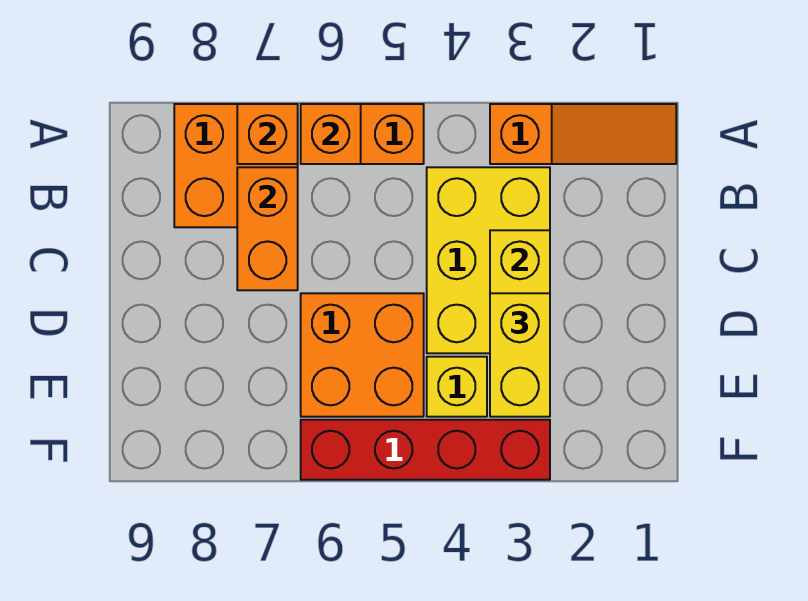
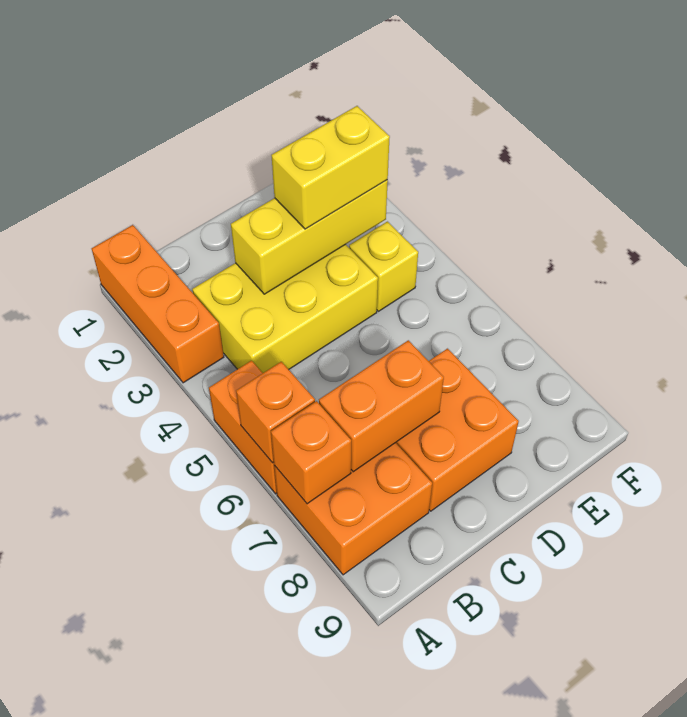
orange slope A1:A3 level 1 top 3 -> orange brick A1:A3 level 1
orange brick D5:E6 level 1 -> orange brick C7:D8 level 1
red brick F3:F6 level 1 -> none

